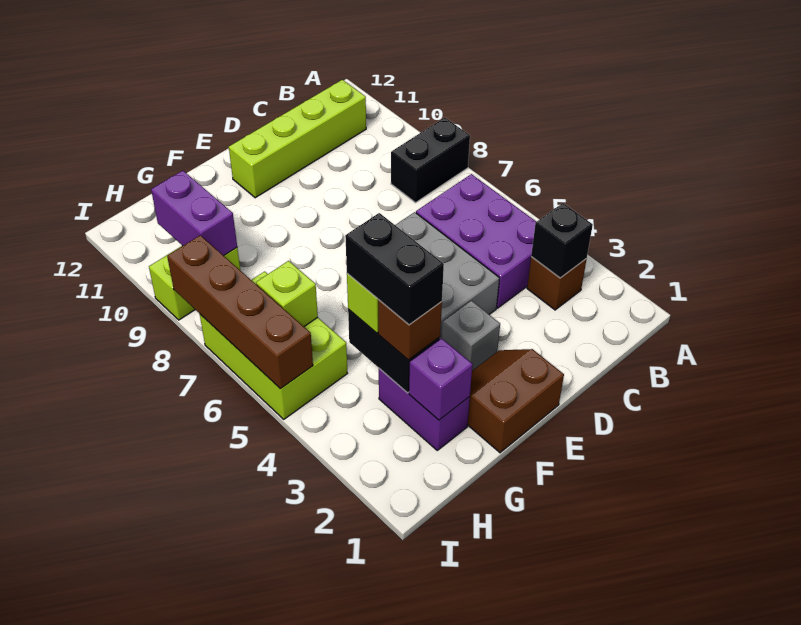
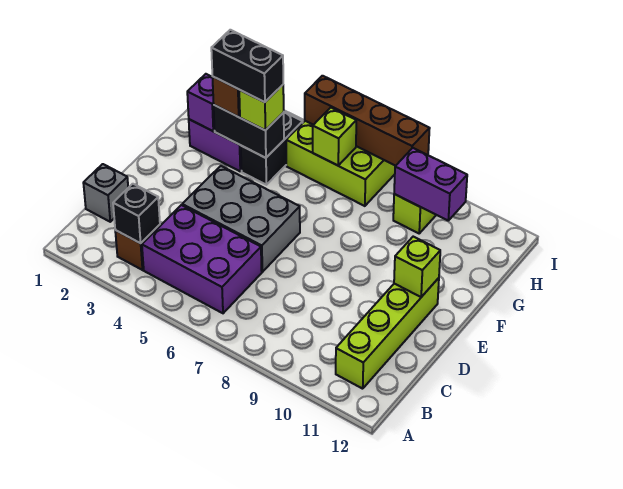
black brick A8:B8 level 1 -> black brick G4:H4 level 1
brown slope E1:F2 level 1 top 1 -> none
grey brick E3 level 1 -> grey brick C1 level 1
none -> lime brick E11 level 2

